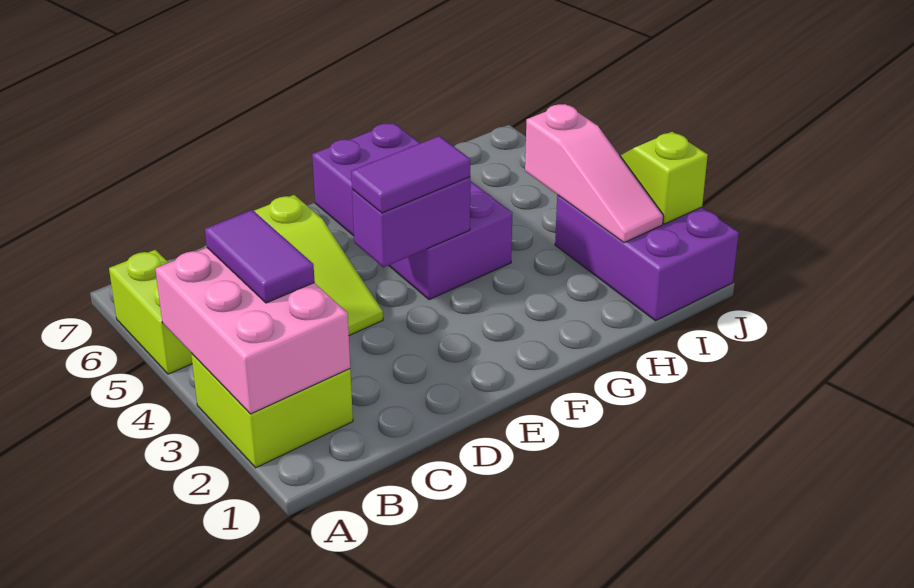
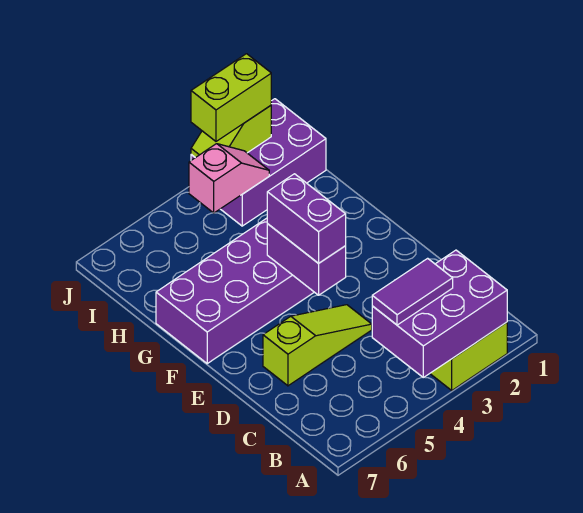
pink brick A2:B4 level 2 -> purple brick A2:B4 level 2
lime brick A5:A6 level 1 -> lime brick J2:J3 level 3
purple tile E4:F4 level 3 -> purple brick E4:F4 level 3
pink slope I2:I4 level 2 top 4 -> pink slope I3:I4 level 2 top 4

